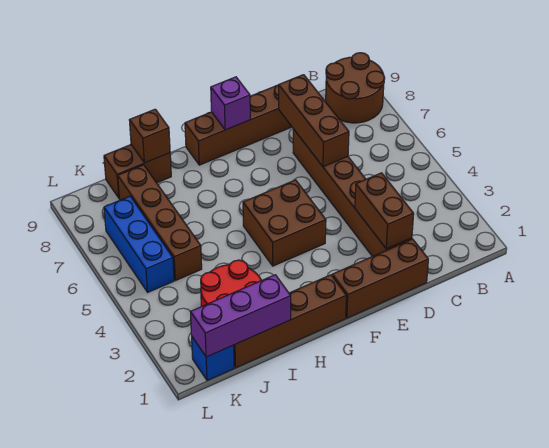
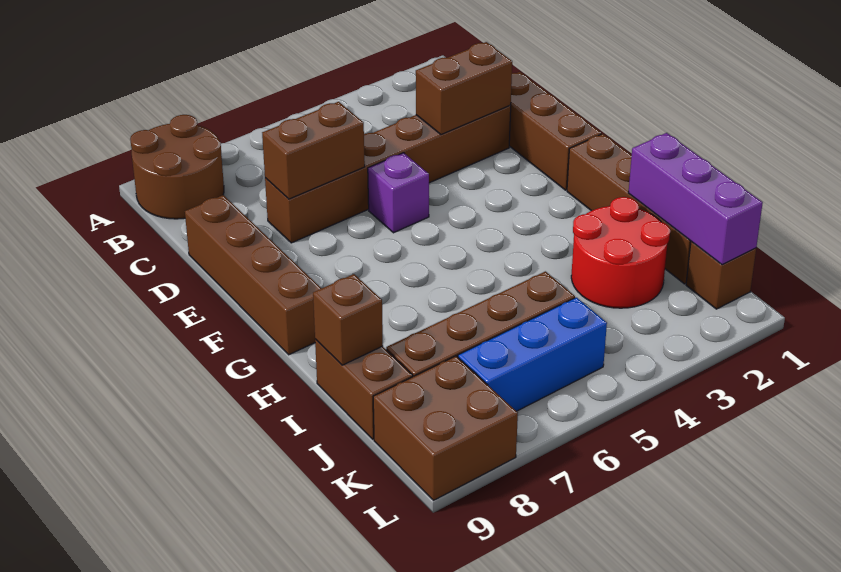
brown brick D6:D8 level 2 -> brown brick D6:D7 level 2
brown brick F4:G5 level 1 -> brown brick K8:L9 level 1
purple brick F9 level 2 -> purple brick E5 level 1
blue brick K1 level 1 -> brown brick K1 level 1

